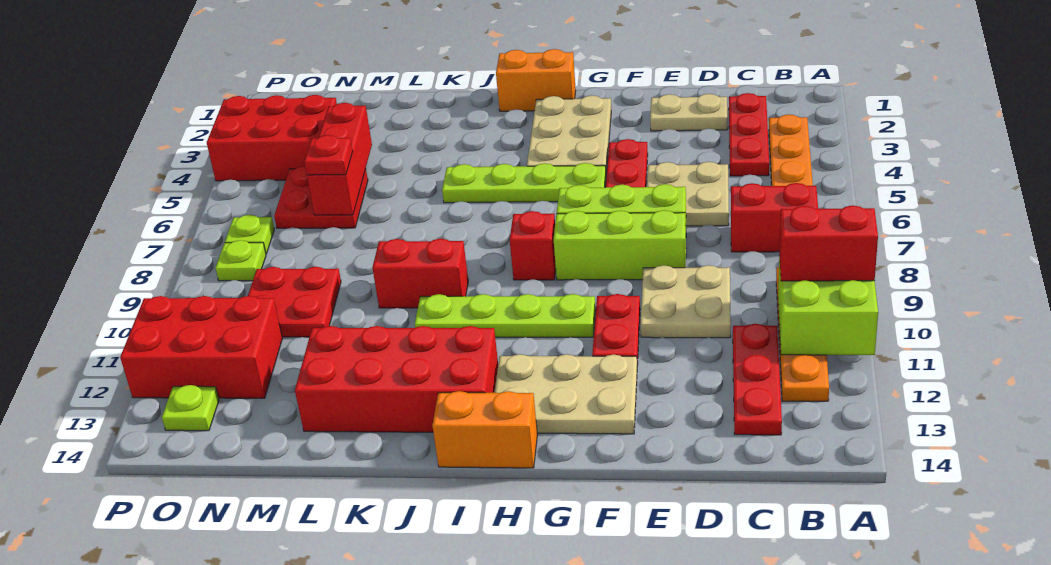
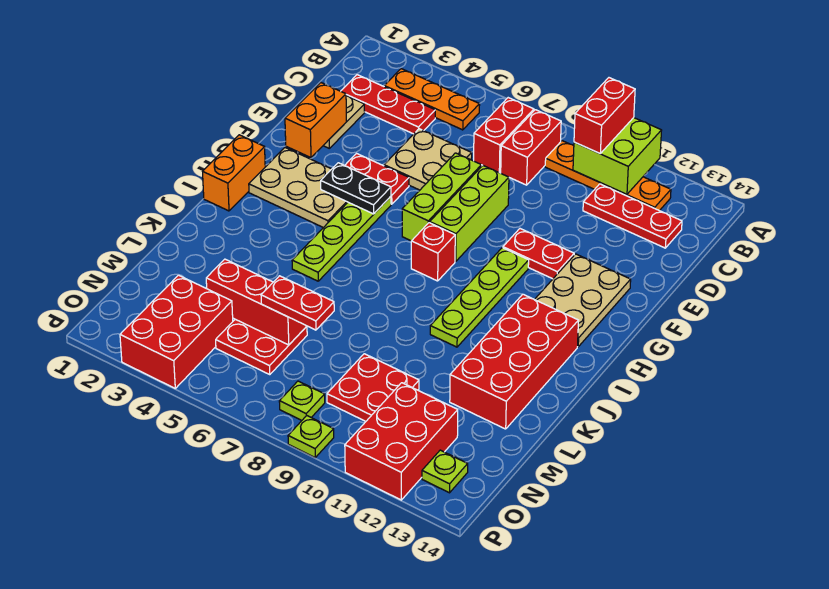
tan plate D9:E10 level 1 -> none
none -> black plate G4:G5 level 2
orange brick H14:I14 level 1 -> orange brick E2:F2 level 2
red brick J9:K9 level 1 -> red brick B8:C8 level 1
red plate M6 level 3 -> red plate M6:M7 level 3
lime plate O7 level 1 -> lime plate P9 level 1

